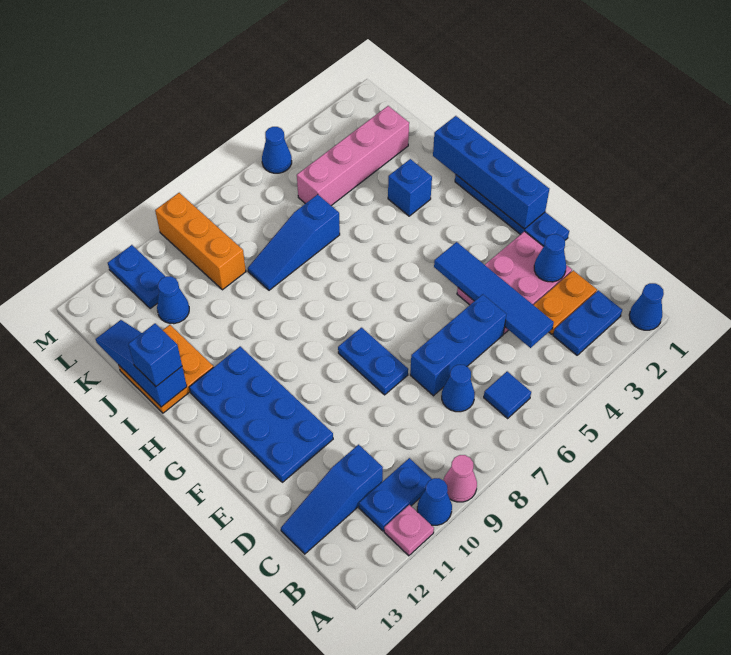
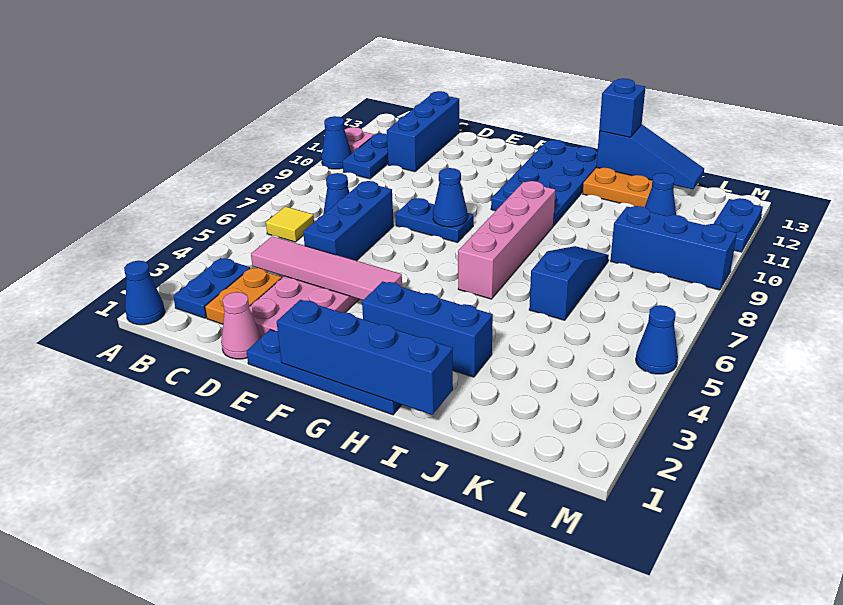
pink cone A9 level 1 -> pink cone D1 level 1
blue tile B6 level 1 -> yellow tile B6 level 1
blue tile C4:F4 level 2 -> pink tile C4:F4 level 2
blue slope C11:C13 level 1 top 11 -> blue brick C11:C13 level 1
blue cone D2 level 2 -> blue cone F8 level 2
blue plate E11:H12 level 1 -> blue plate G10:H13 level 1
blue brick I3 level 1 -> blue brick G3:I3 level 1
pink brick K2:K5 level 1 -> pink brick H6:H9 level 1
orange brick K9:M9 level 1 -> blue brick K9:M9 level 1
blue plate L11:M11 level 1 -> blue plate M11:M12 level 1

